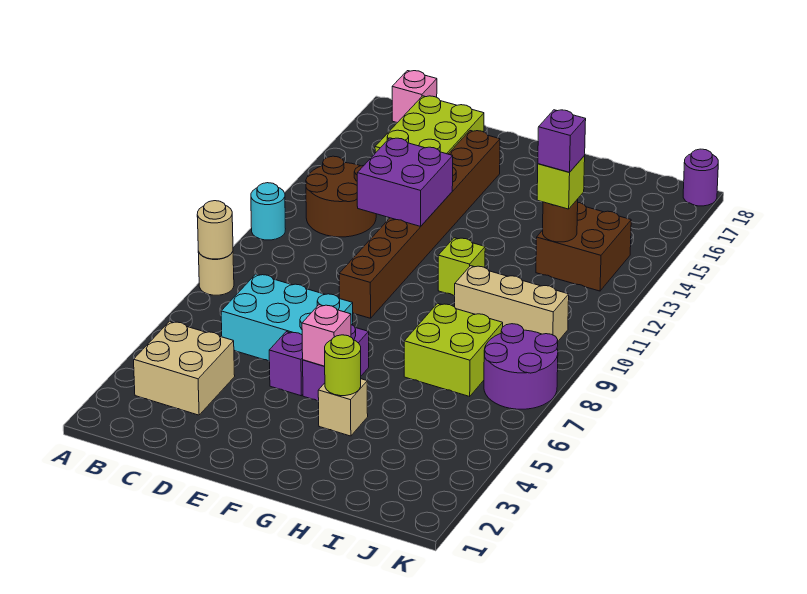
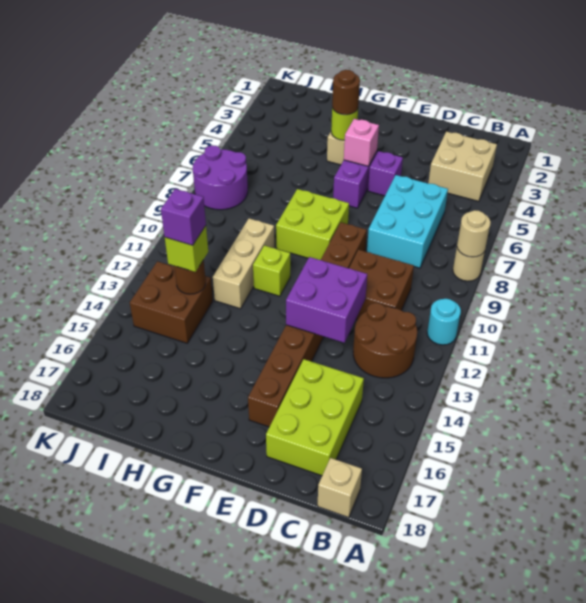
pink brick B18 level 1 -> tan brick B18 level 1
cyan brick C6:E7 level 1 -> cyan brick C6:D8 level 1
none -> brown brick C10:D11 level 1
none -> brown round brick G4 level 3
lime brick H7:I8 level 1 -> lime brick F8:G9 level 1
tan brick H10:J10 level 1 -> tan brick H10:H12 level 1
purple round brick K18 level 1 -> none

